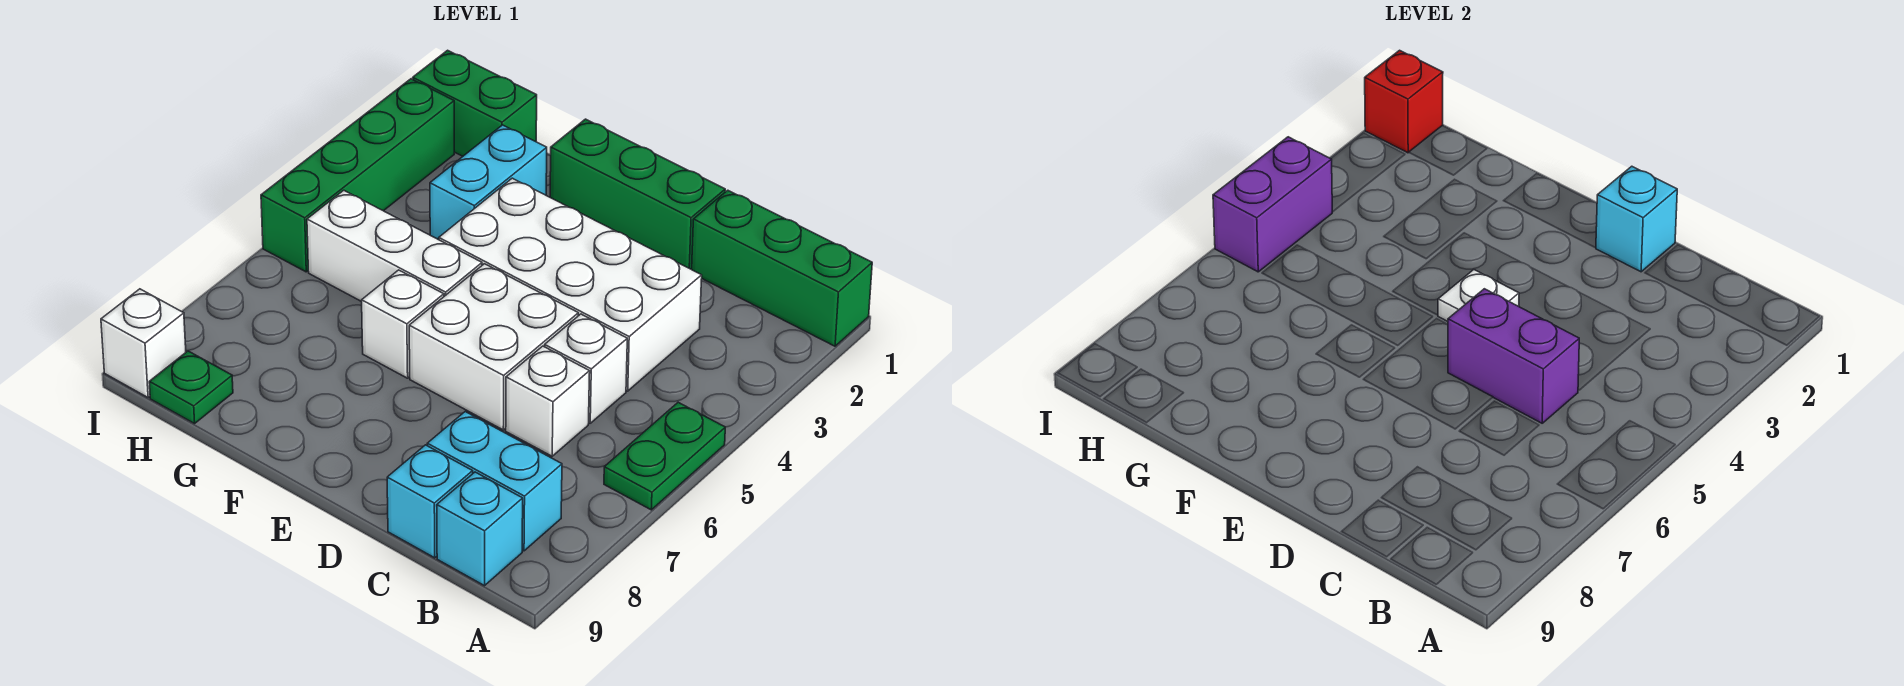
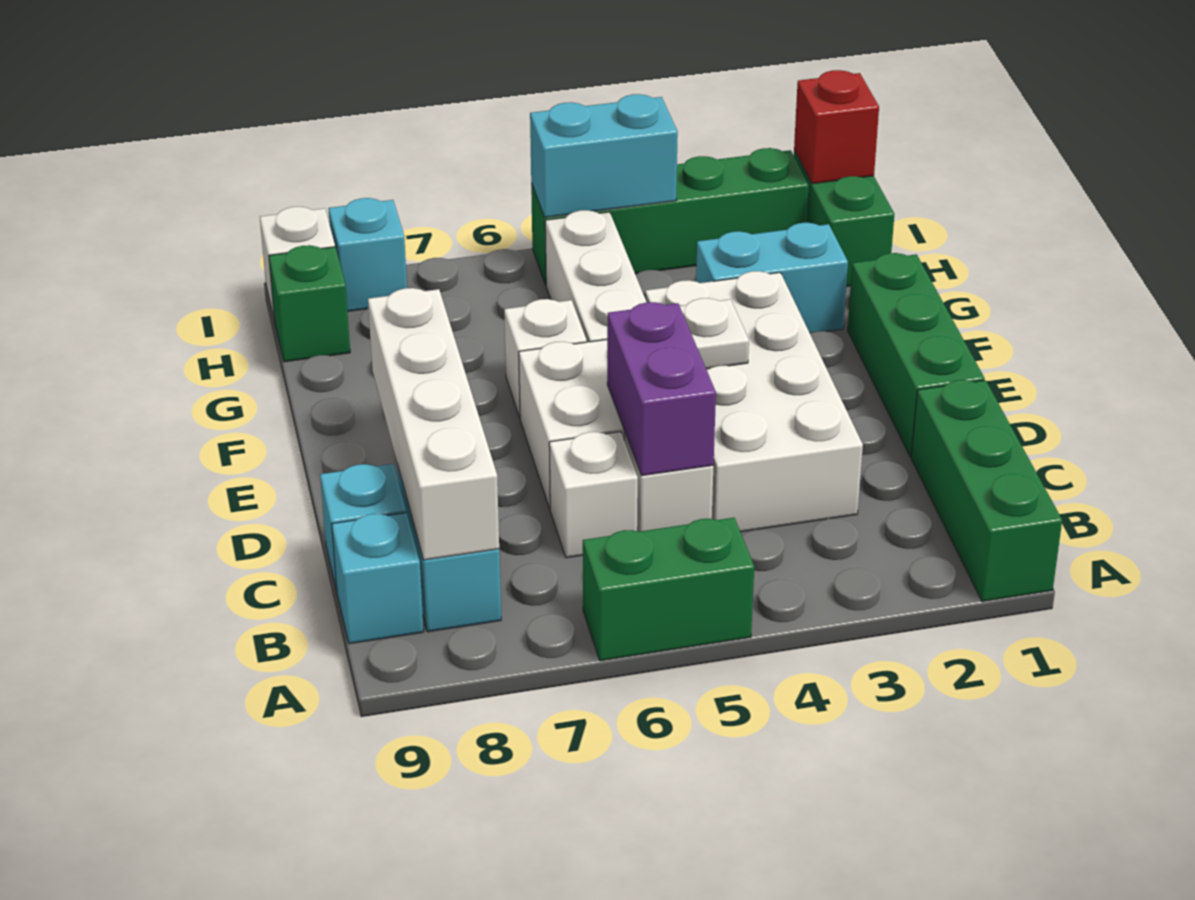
green plate A5:A6 level 1 -> green brick A5:A6 level 1
none -> white brick B8:E8 level 2
cyan brick D1 level 2 -> cyan brick I8 level 1
green plate H9 level 1 -> green brick H9 level 1
purple brick I4:I5 level 2 -> cyan brick I4:I5 level 2

